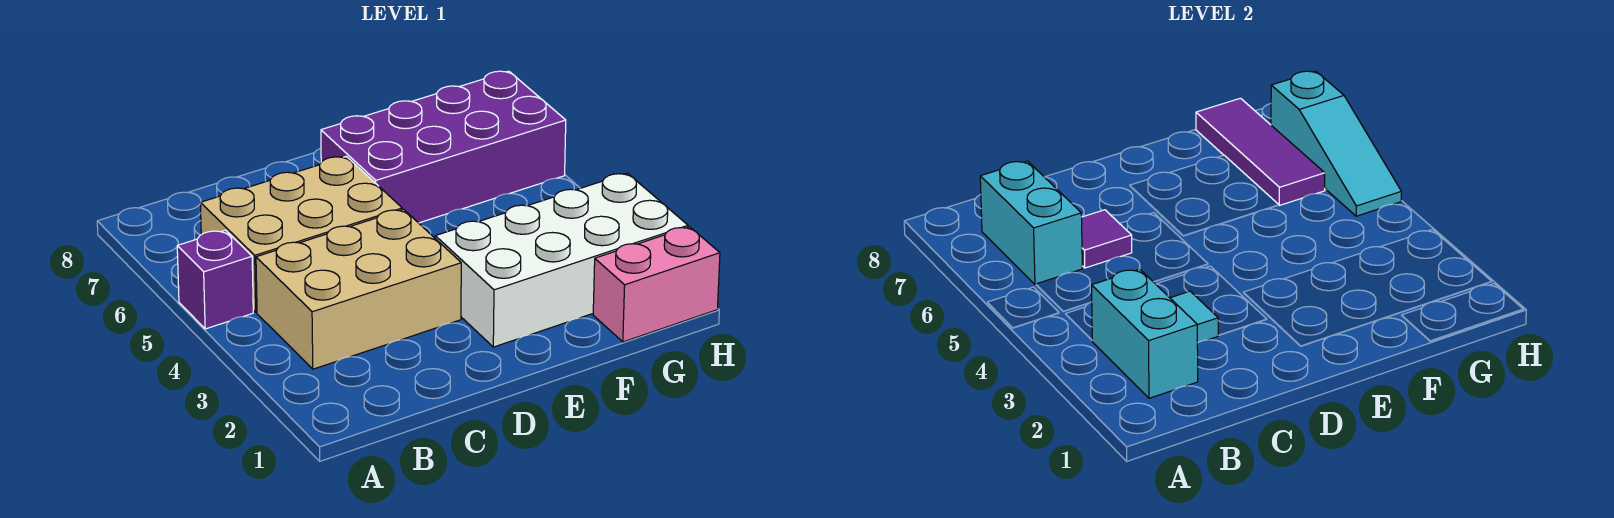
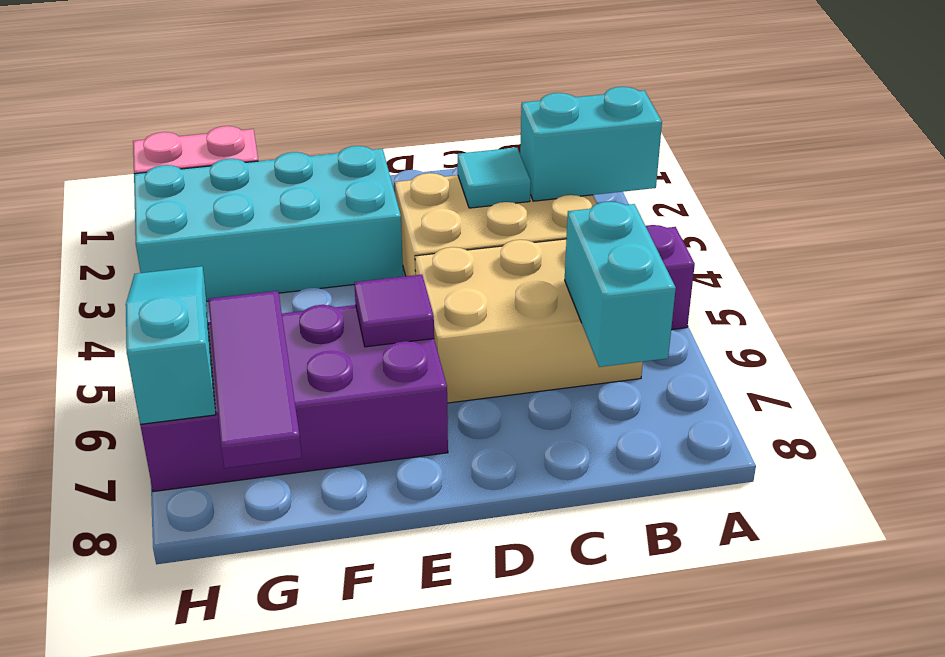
cyan brick B2:B3 level 2 -> cyan brick A3:B3 level 2
purple tile C6 level 2 -> purple tile E6 level 2
white brick E2:H3 level 1 -> cyan brick E2:H3 level 1

